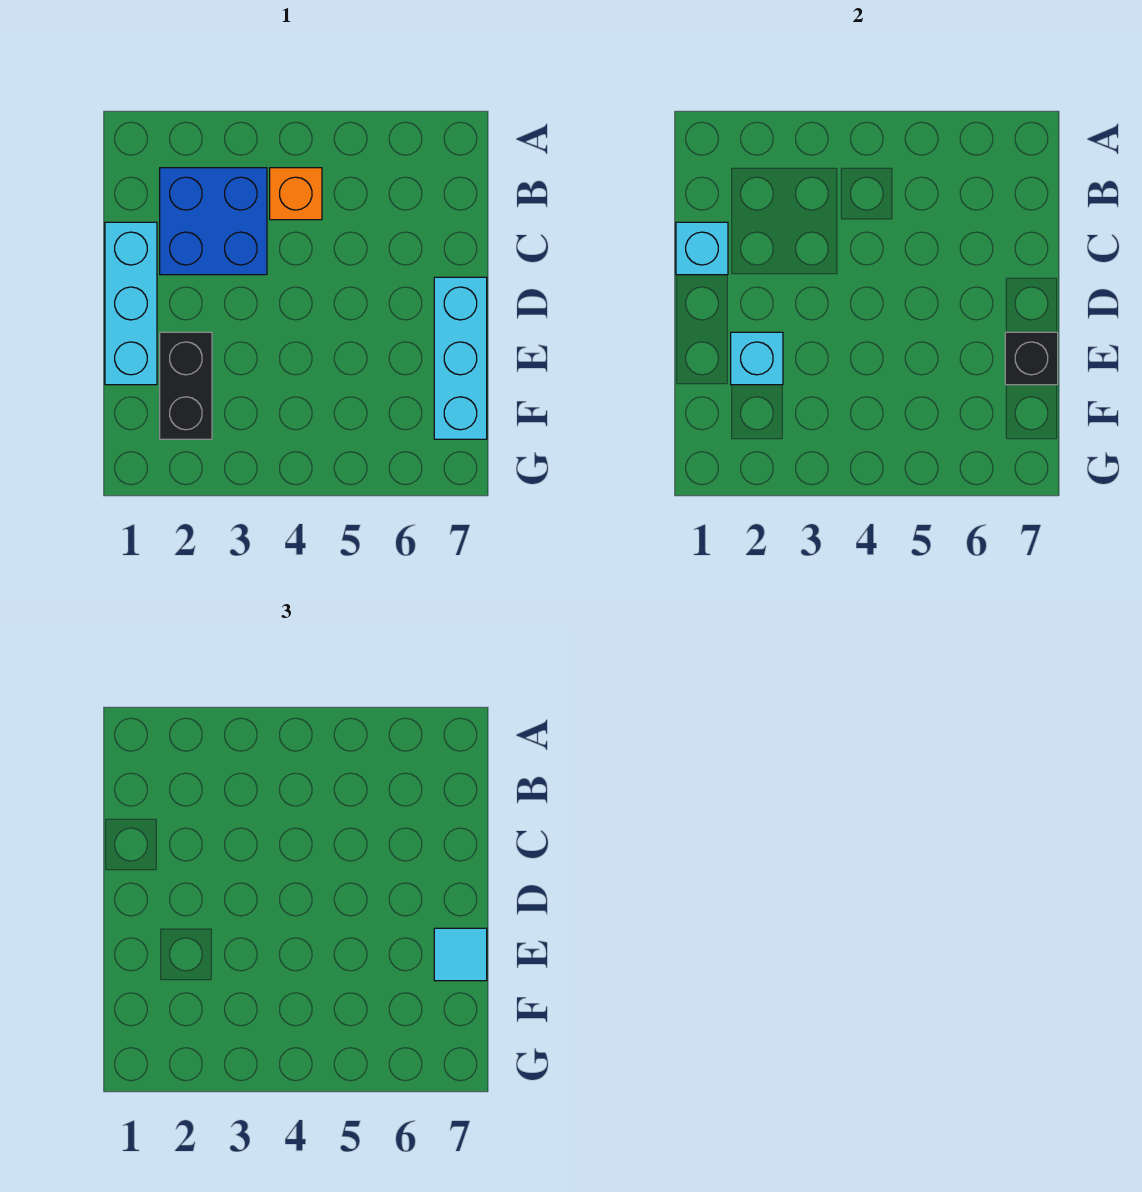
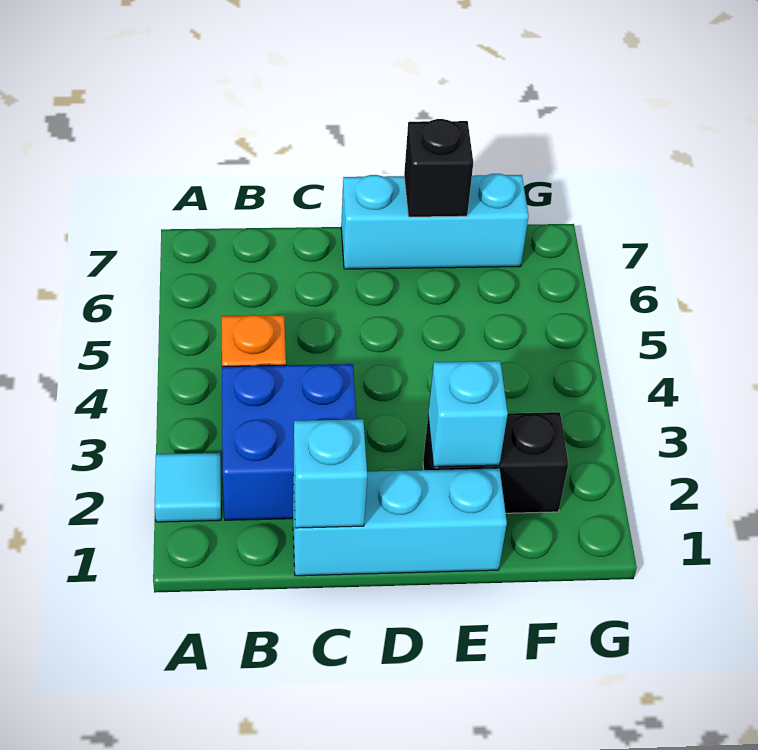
cyan tile E7 level 3 -> cyan tile A2 level 1

